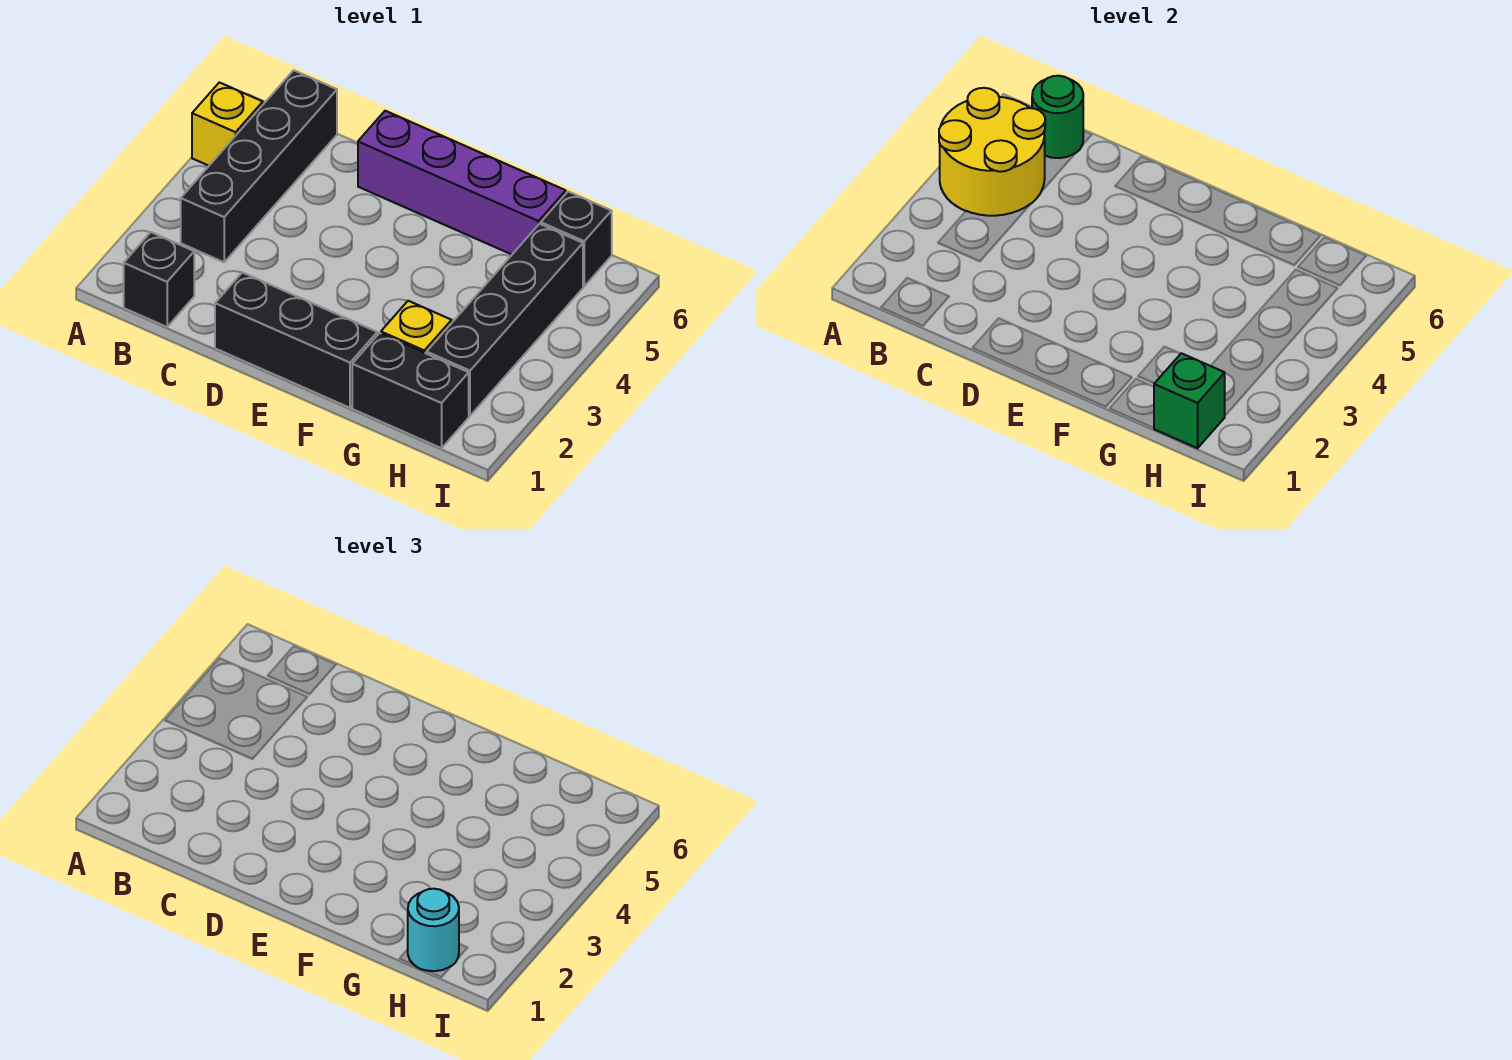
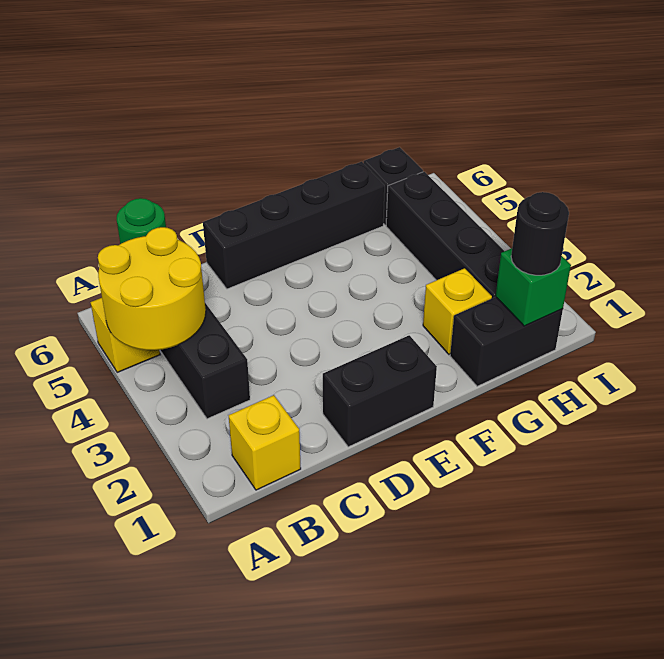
black brick B1 level 1 -> yellow brick B1 level 1
black brick D1:F1 level 1 -> black brick D1:E1 level 1
purple brick D6:G6 level 1 -> black brick D6:G6 level 1
cyan round brick H1 level 3 -> black round brick H1 level 3

